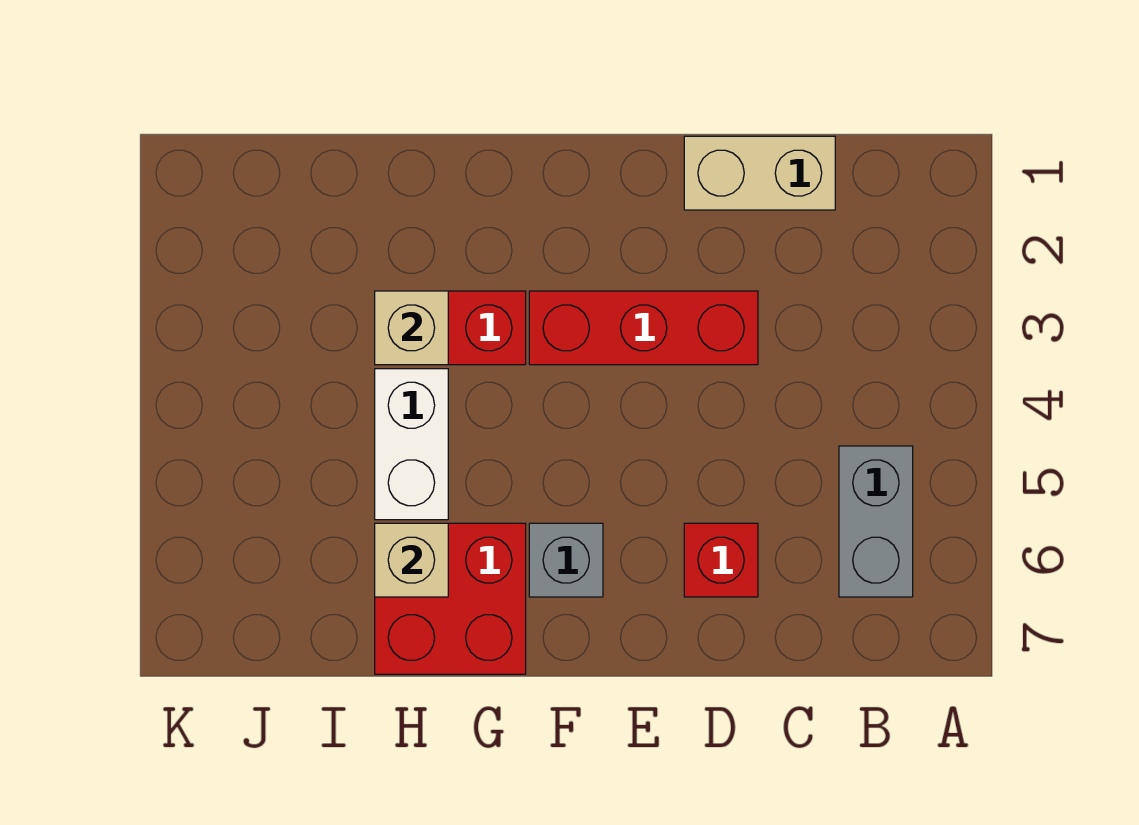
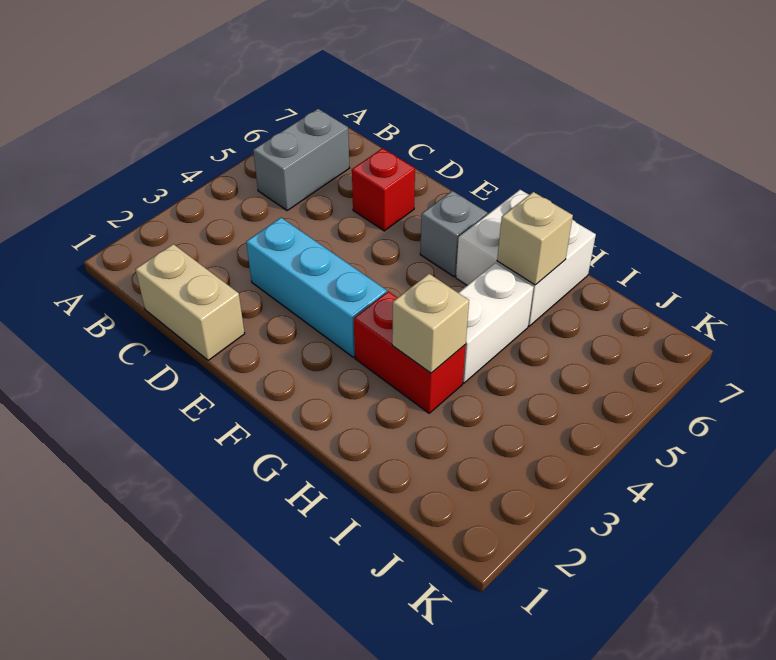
red brick D3:F3 level 1 -> cyan brick D3:F3 level 1
red brick G6:H7 level 1 -> white brick G6:H7 level 1

